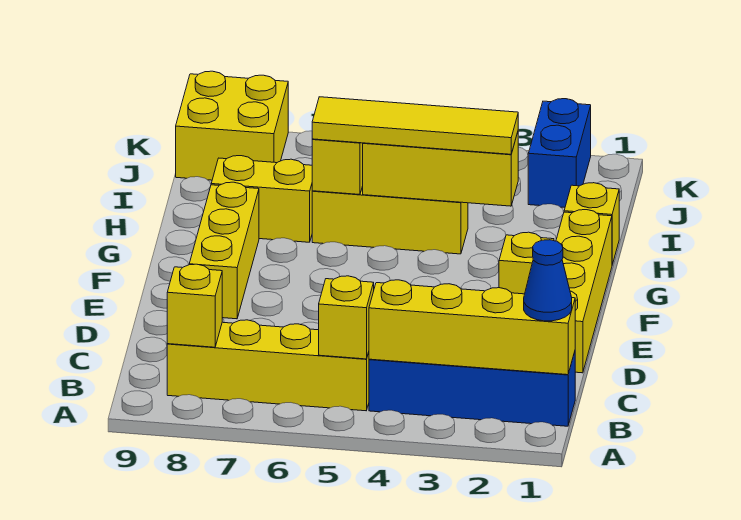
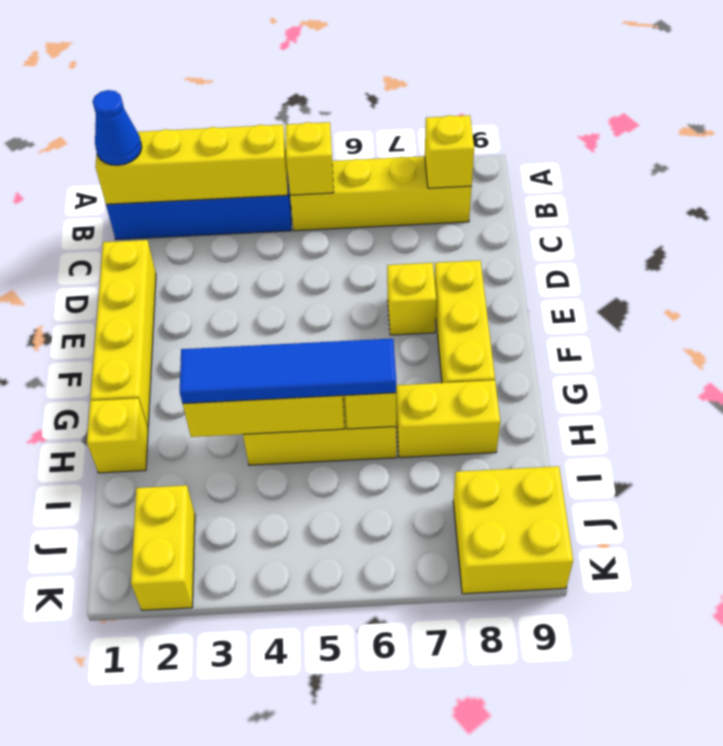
yellow brick F2 level 1 -> yellow brick E7 level 1
yellow tile H3:H6 level 3 -> blue tile H3:H6 level 3
blue brick J2:K2 level 1 -> yellow brick J2:K2 level 1

